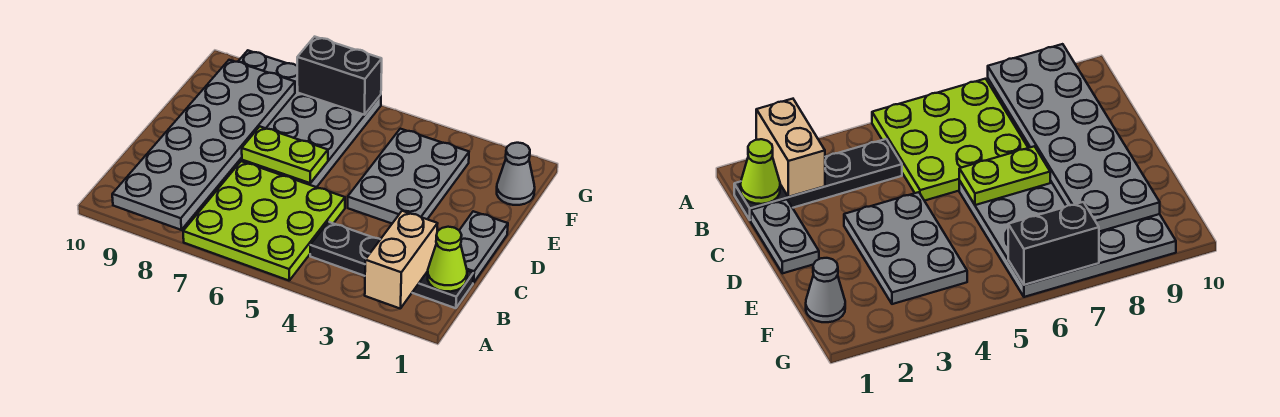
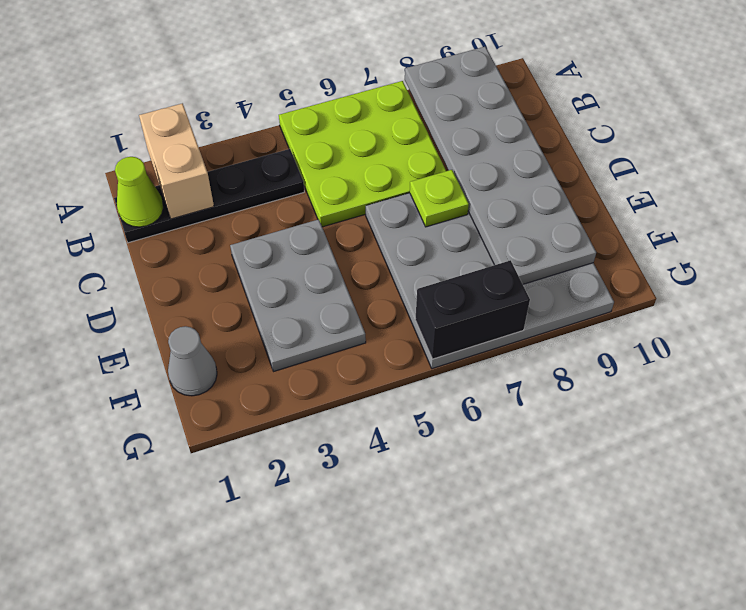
grey plate C1:D1 level 1 -> none
lime plate D6:D7 level 2 -> lime plate D7 level 2

